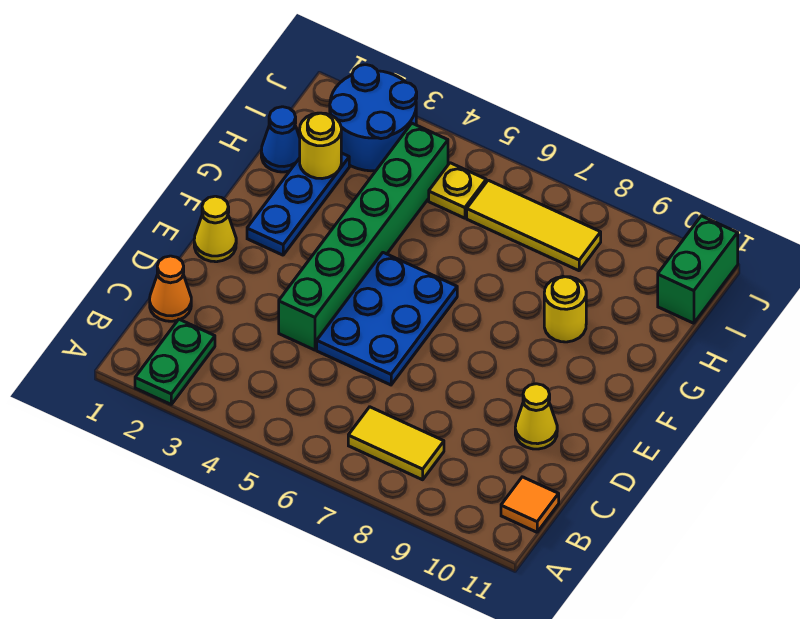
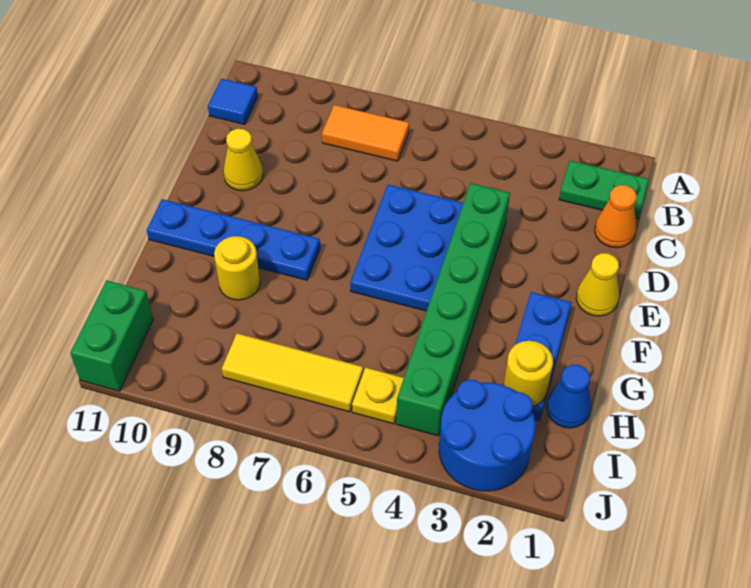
green plate A2:B2 level 1 -> green plate B1:B2 level 1
yellow tile B7:B8 level 1 -> orange tile B7:B8 level 1
orange tile B11 level 1 -> blue tile B11 level 1
none -> blue plate F8:F11 level 1

